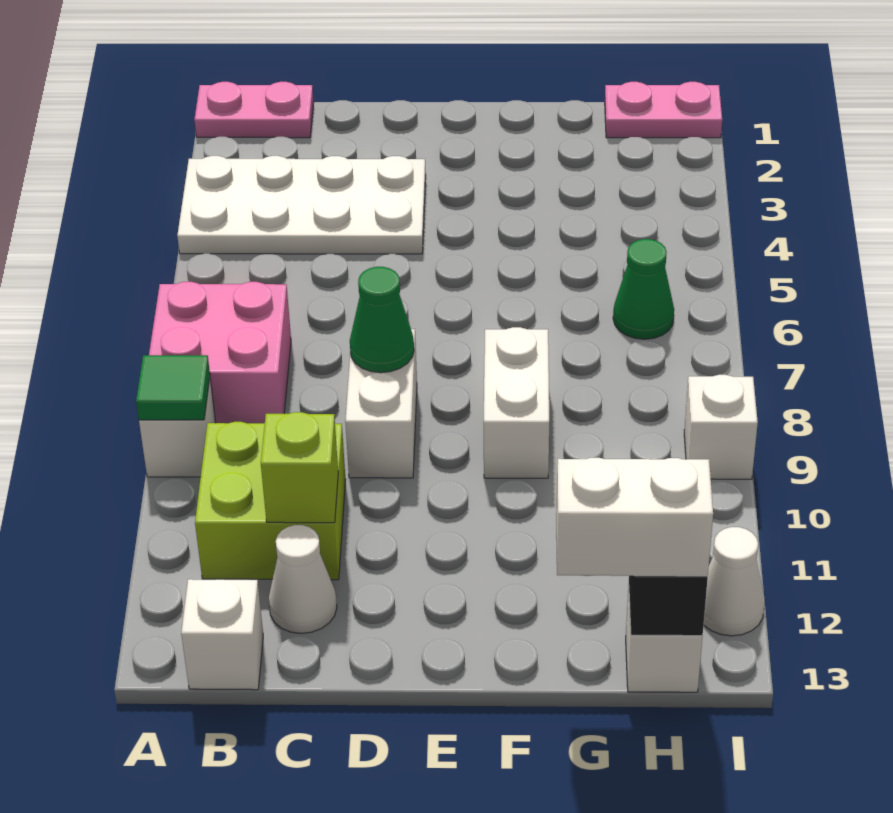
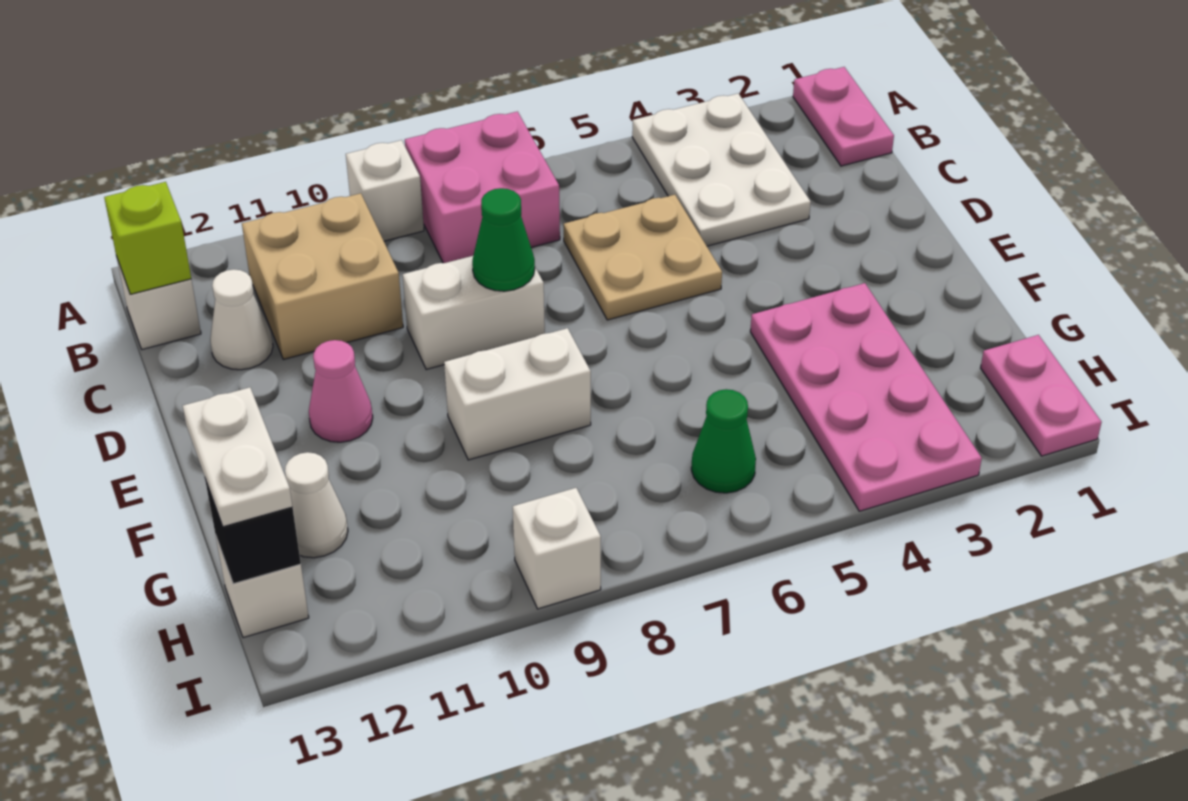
white plate A3:D4 level 1 -> white plate A3:C4 level 1
green tile A9 level 2 -> none
lime brick B10:C11 level 1 -> tan brick B10:C11 level 1
none -> tan plate C5:D6 level 1
lime brick C11 level 2 -> lime brick B13 level 2
none -> pink cone E11 level 1
none -> pink plate F3:I4 level 1
white brick G13:H13 level 3 -> white plate G13:H13 level 3
white cone I12 level 1 -> white cone G12 level 1

